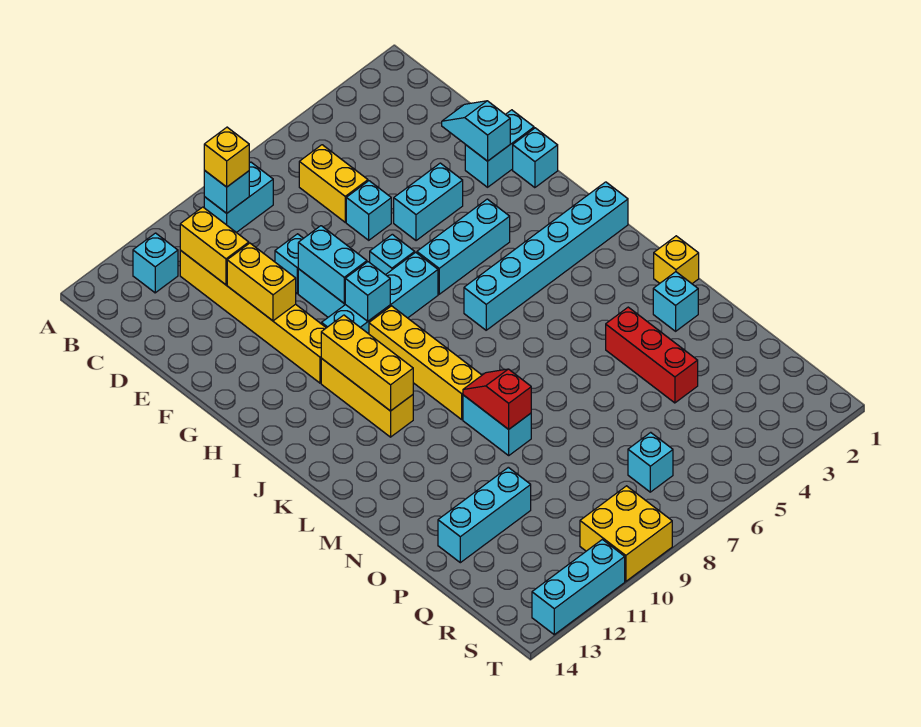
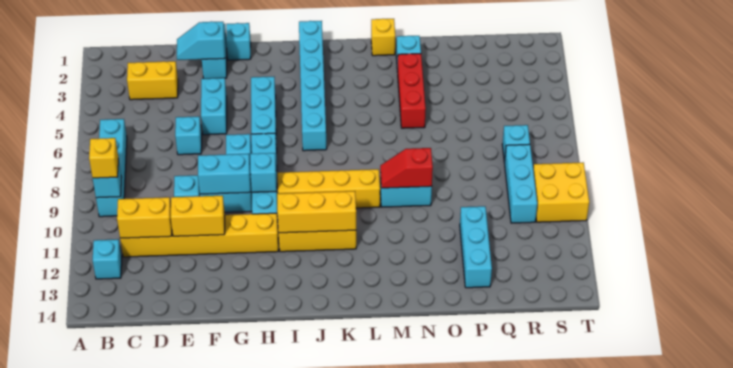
cyan brick B8:B9 level 1 -> cyan brick B6:B9 level 1
yellow brick C6:D6 level 1 -> yellow brick C3:D3 level 1
red brick N4:P4 level 1 -> red brick N3:N5 level 1
cyan brick T11:T13 level 1 -> cyan brick R8:R10 level 1

